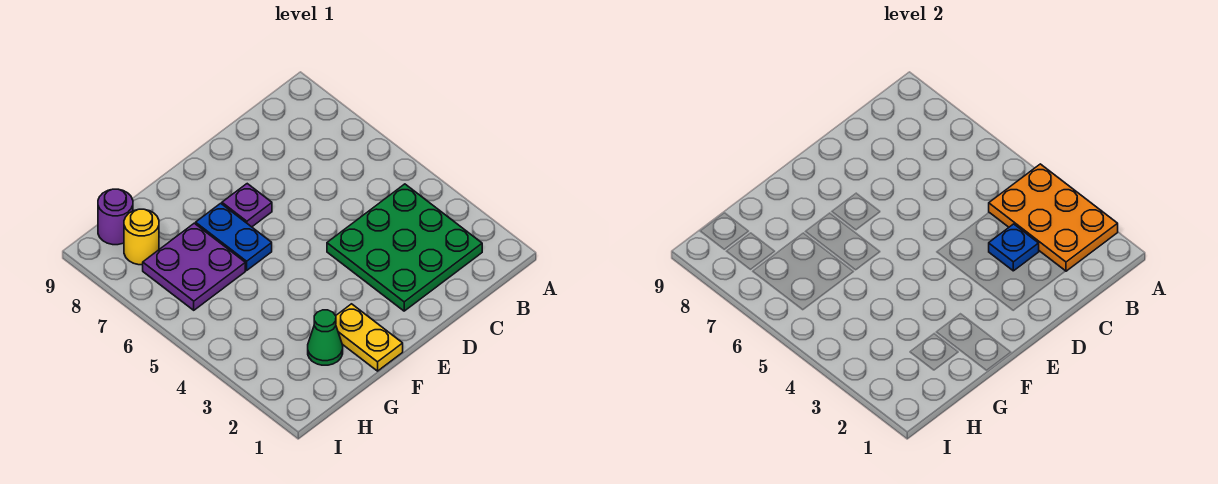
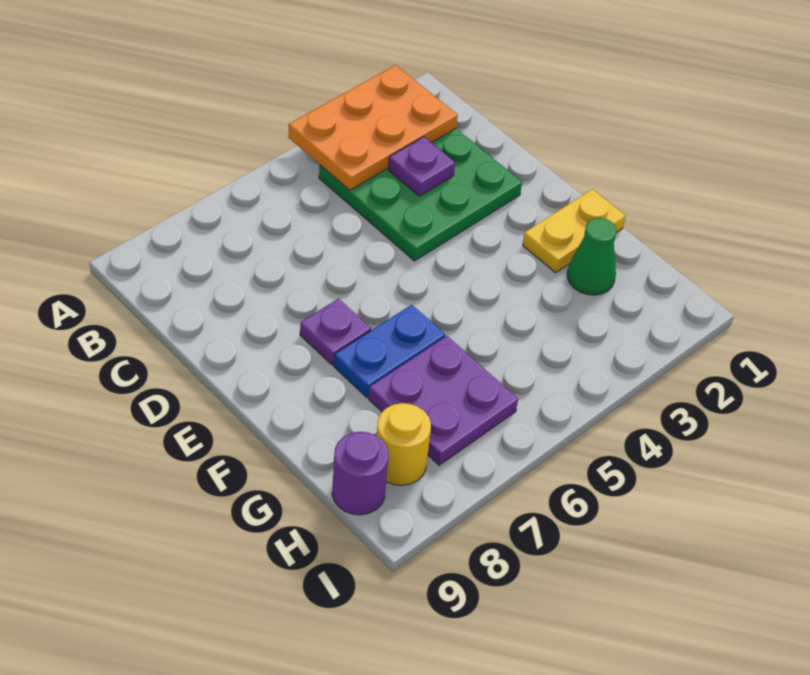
blue plate C3 level 2 -> purple plate C3 level 2

